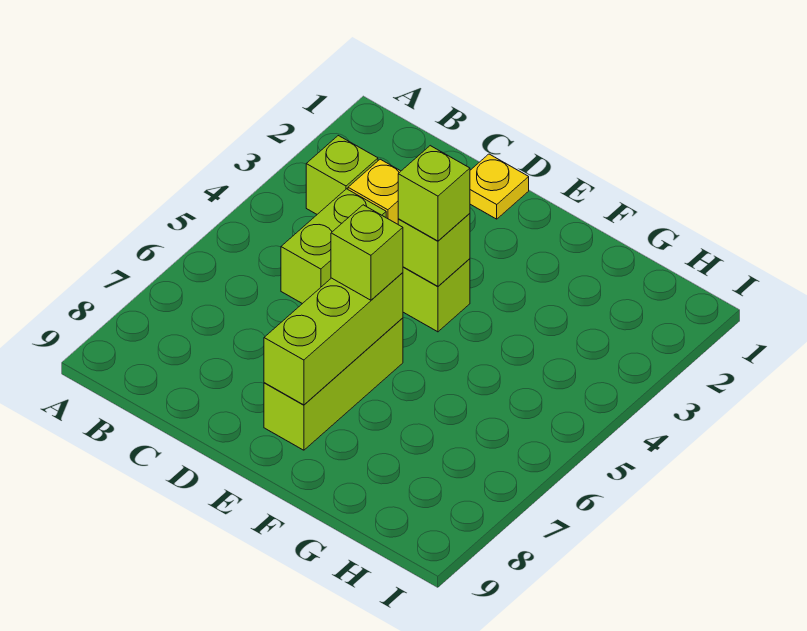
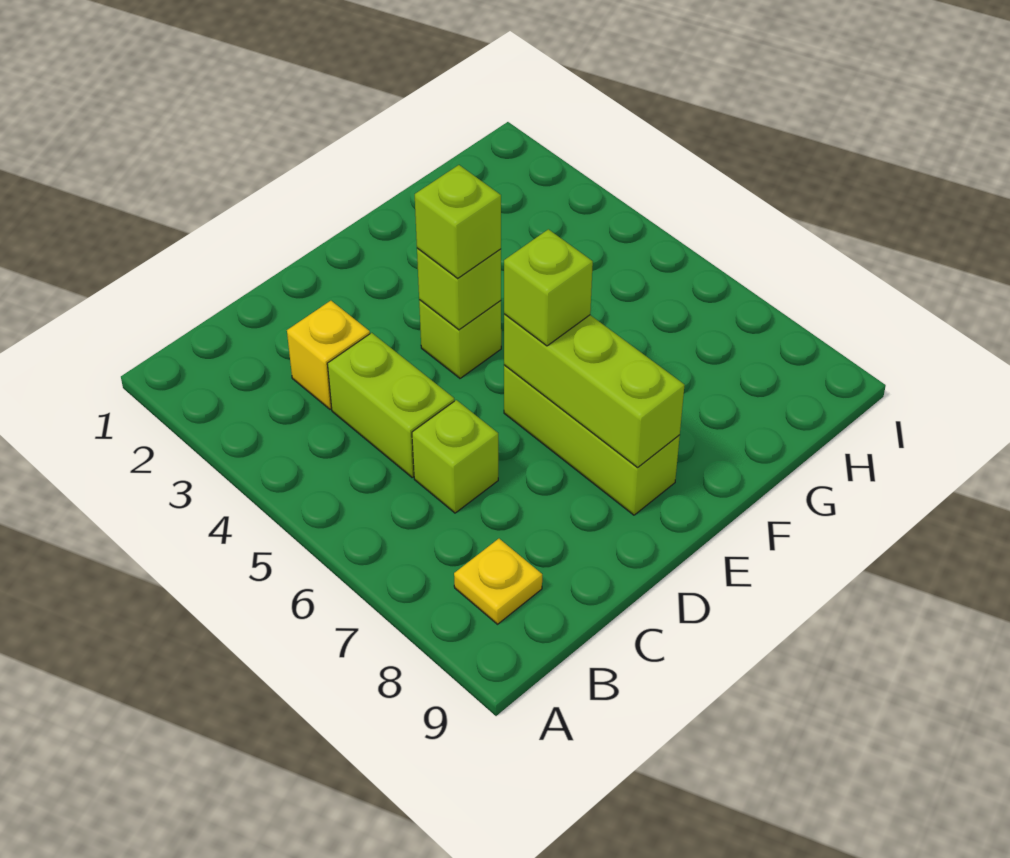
lime brick B3 level 1 -> lime brick C6 level 1
yellow plate D1 level 1 -> yellow plate B8 level 1

